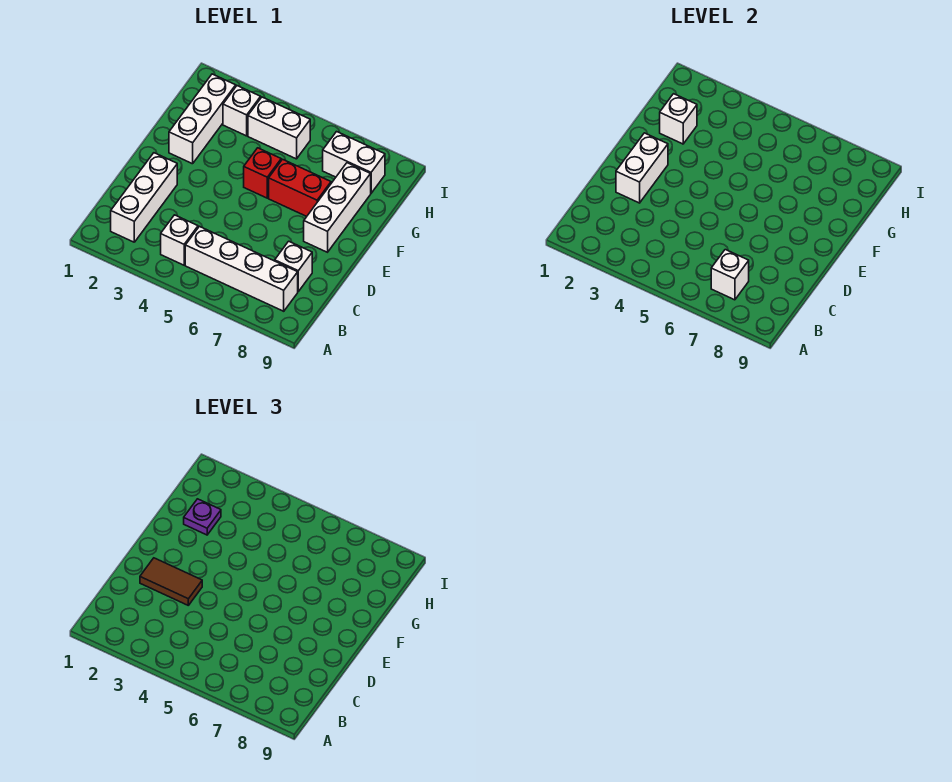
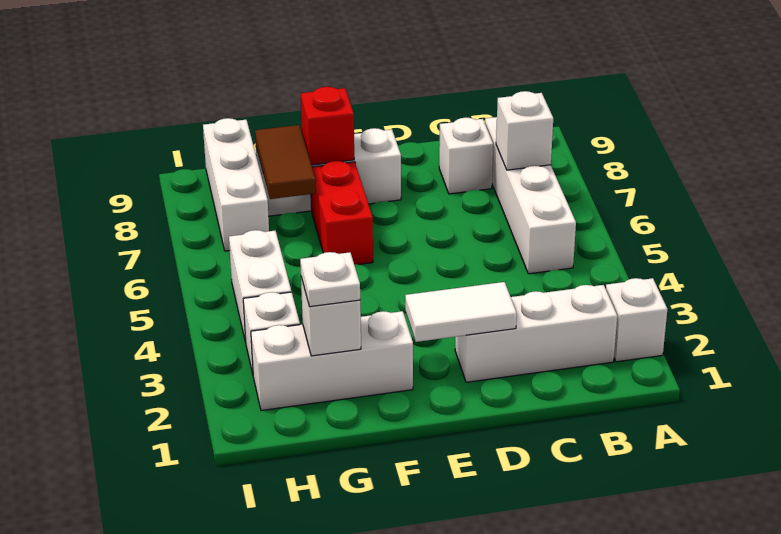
white brick B4 level 1 -> white brick A2 level 1
white brick D2:E2 level 2 -> white tile D2:E2 level 2
brown tile D2:D3 level 3 -> brown tile G7:G8 level 2
red brick F5 level 1 -> red brick F8 level 2
purple plate G2 level 3 -> white plate G2 level 3
white brick H7:H8 level 1 -> white brick H7:H9 level 1

